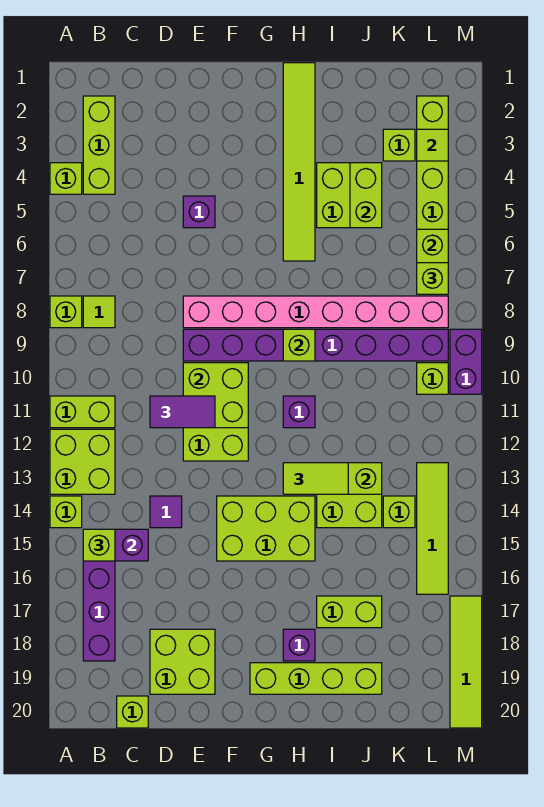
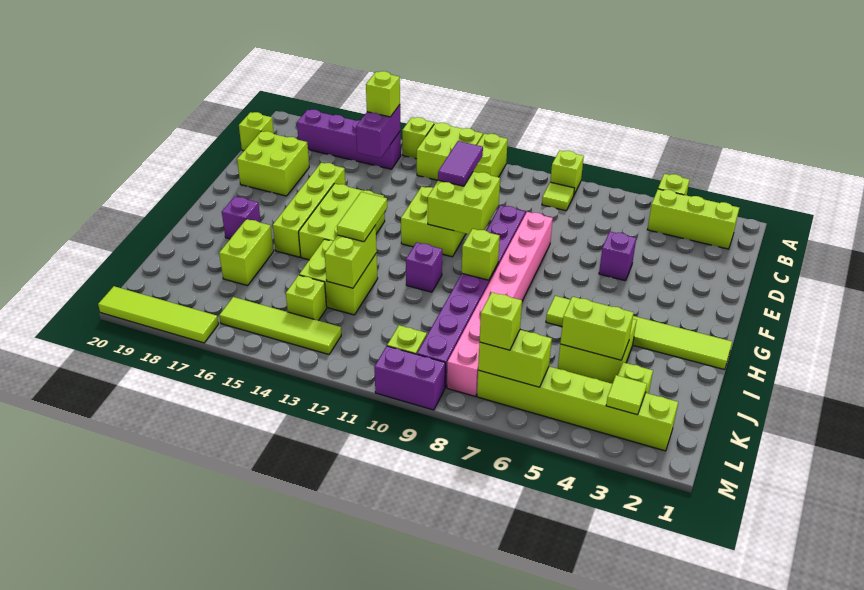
purple tile D14 level 1 -> none
lime brick G19:J19 level 1 -> lime brick E16:H16 level 1

